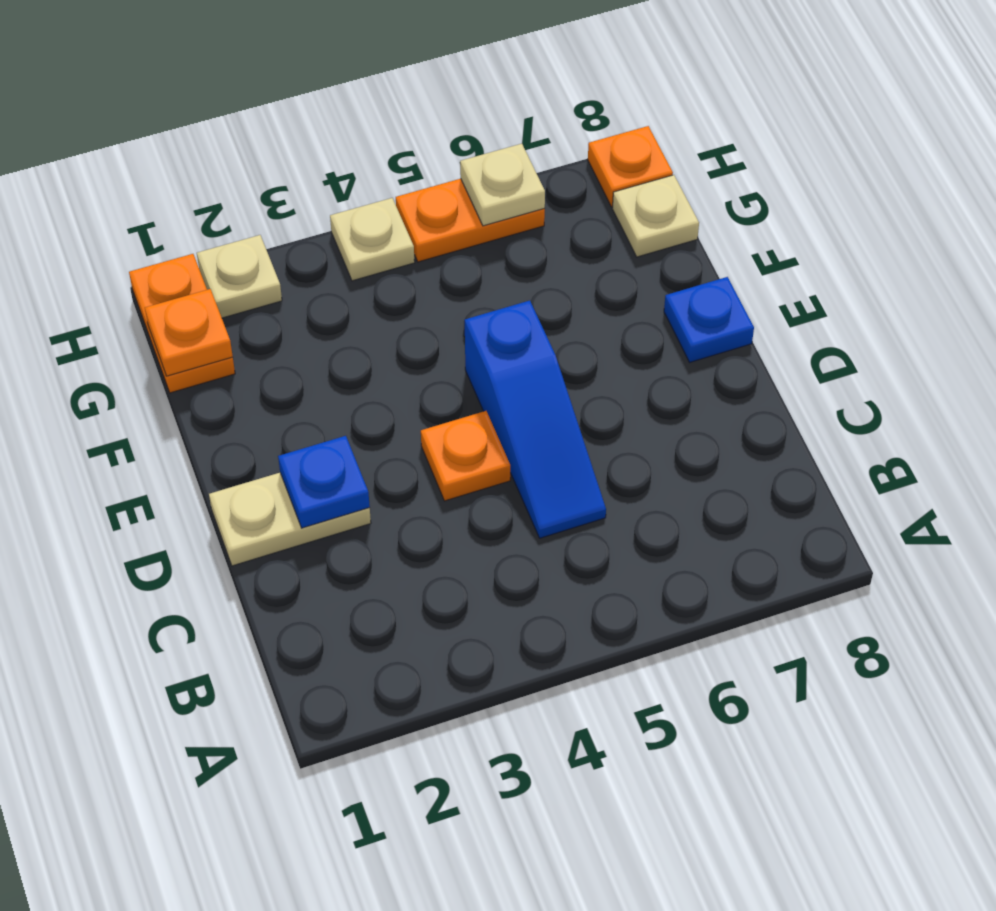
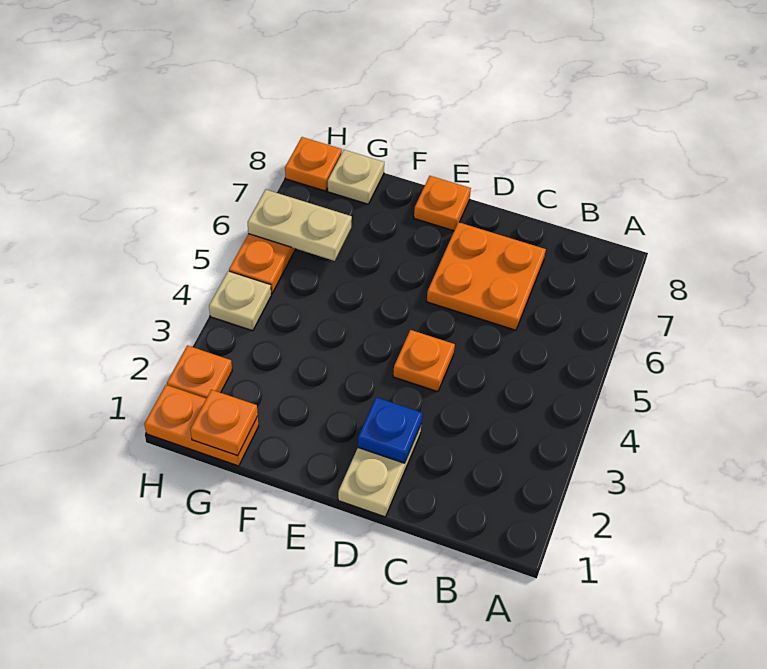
blue slope C5:E5 level 1 top E -> none
none -> orange plate C6:D7 level 1
blue plate E8 level 1 -> orange plate E8 level 1
tan plate H2 level 1 -> orange plate H2 level 1
tan plate H6 level 2 -> tan plate G6:H6 level 2

